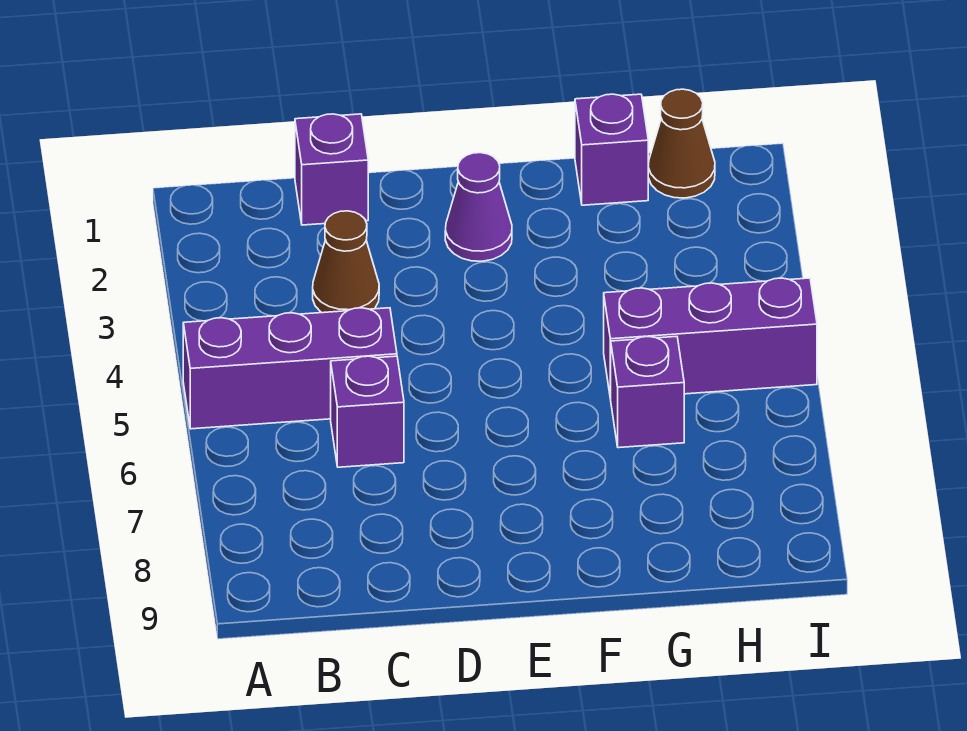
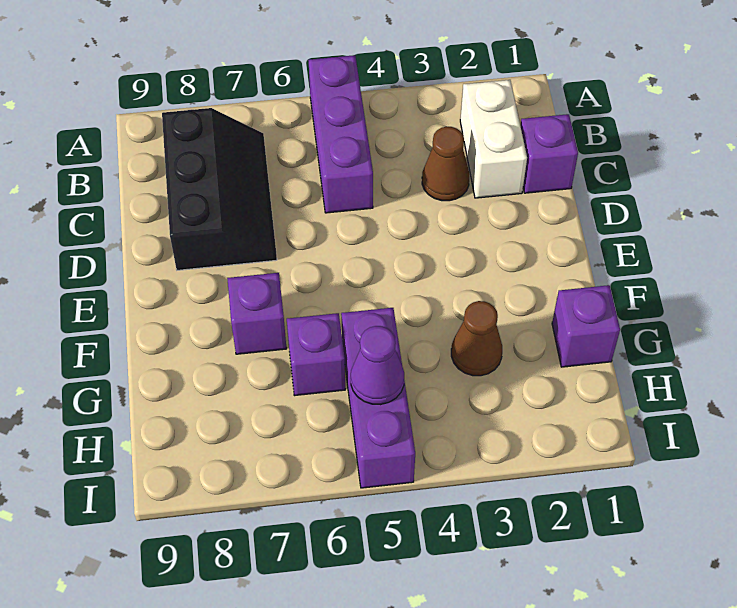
none -> white brick B2:C2 level 1
none -> black slope B7:D8 level 1 top 8
purple brick C6 level 1 -> purple brick F7 level 1
purple cone E2 level 1 -> purple cone H5 level 2
brown cone H1 level 1 -> brown cone G3 level 1

